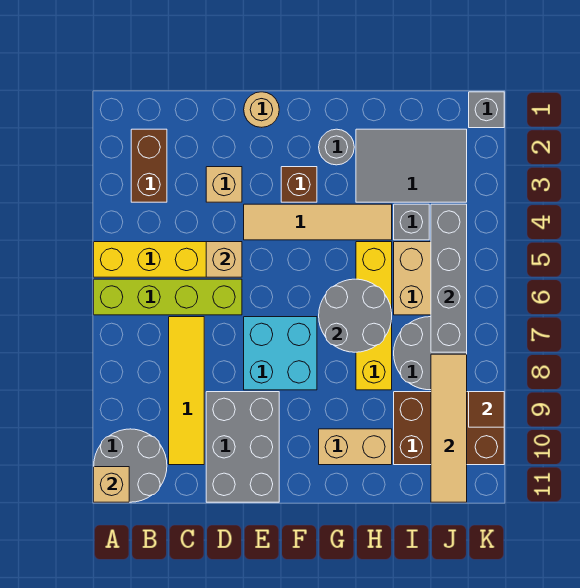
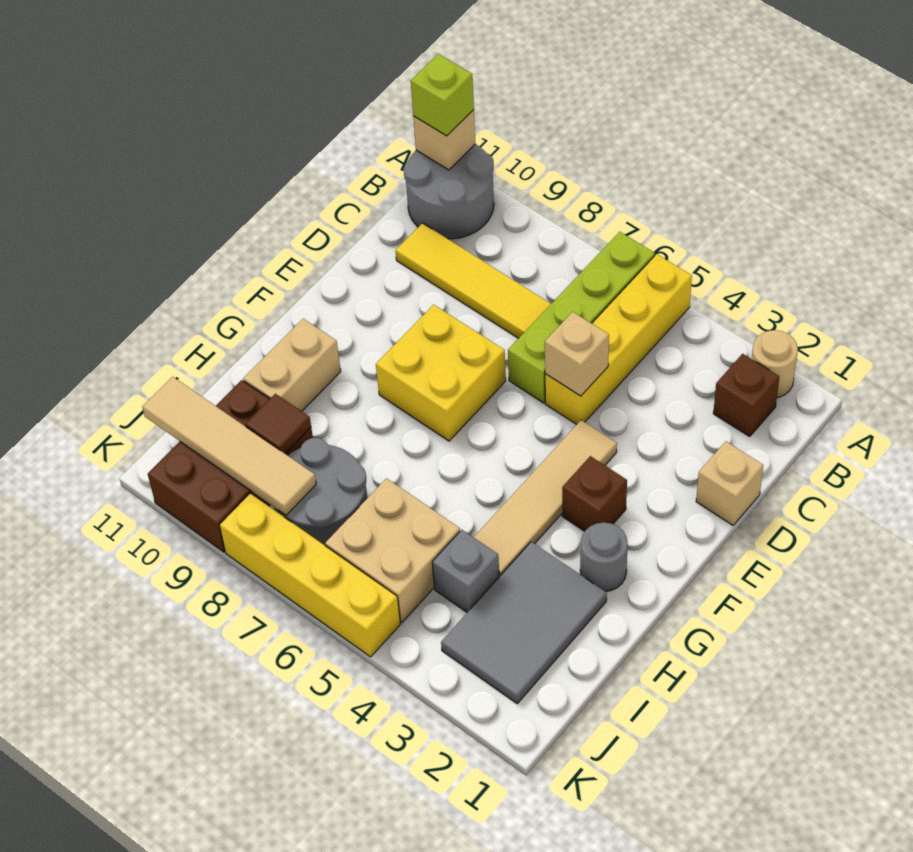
none -> lime brick A11 level 3
brown brick B2:B3 level 1 -> brown brick B2 level 1
tan brick D3 level 1 -> tan brick D1 level 1
grey brick D9:E11 level 1 -> none
tan round brick E1 level 1 -> tan round brick A2 level 1
cyan brick E7:F8 level 1 -> yellow brick E7:F8 level 1
grey round brick G6:H7 level 2 -> none
yellow brick H5:H8 level 1 -> yellow brick K5:K8 level 1
grey brick J4:J7 level 2 -> none
grey brick K1 level 1 -> none
brown tile K9 level 2 -> brown tile I9 level 2

